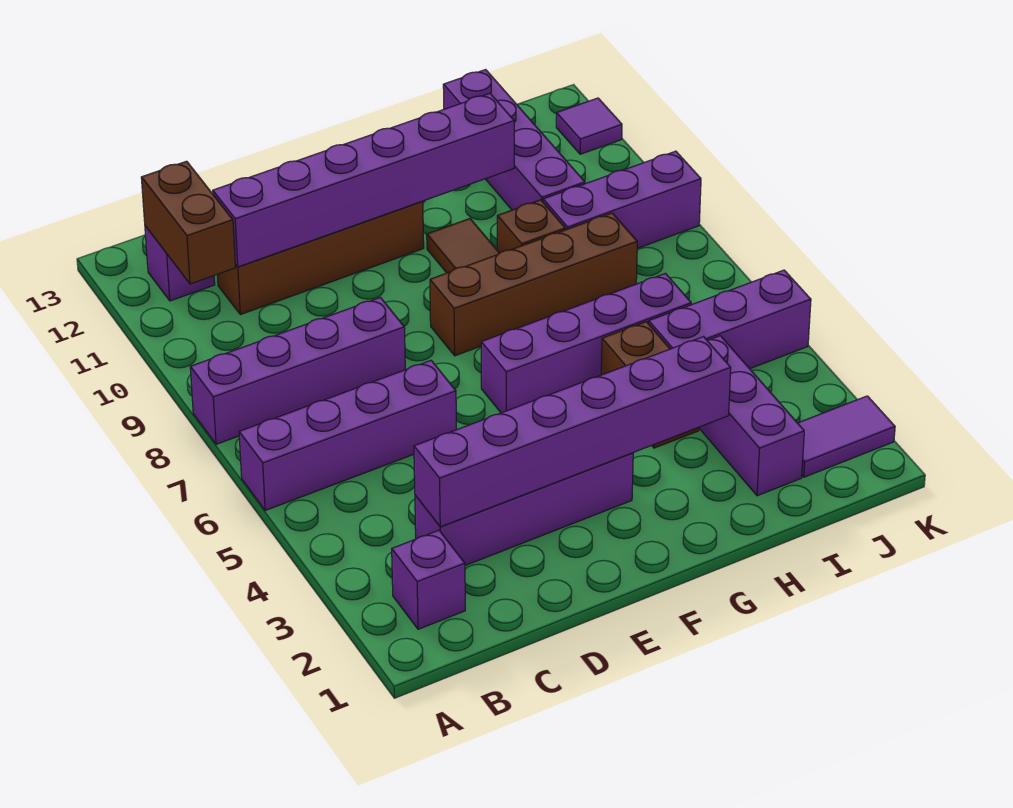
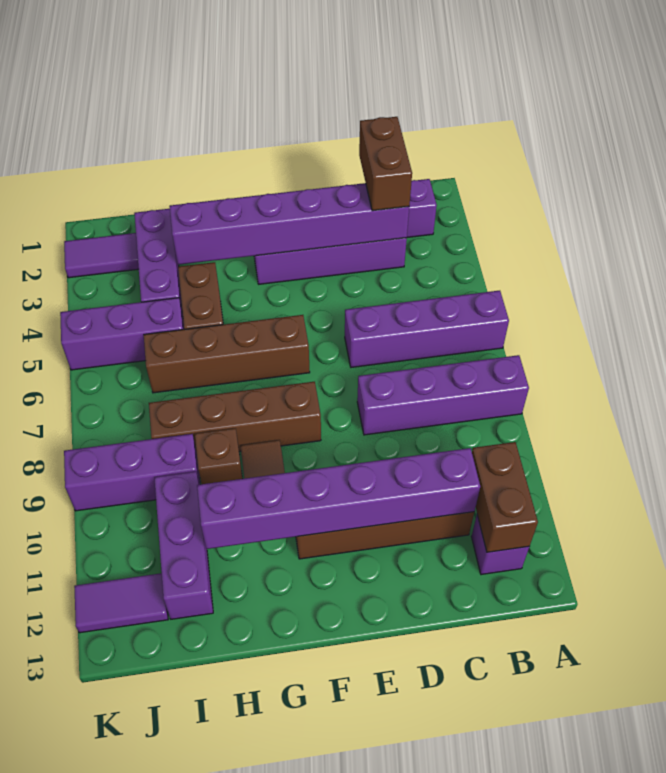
none -> brown brick C2:C3 level 3
purple brick F6:I6 level 1 -> brown brick F6:I6 level 1
purple brick I10:I13 level 1 -> purple brick I10:I12 level 1
purple tile K12 level 1 -> purple tile J12:K12 level 1

